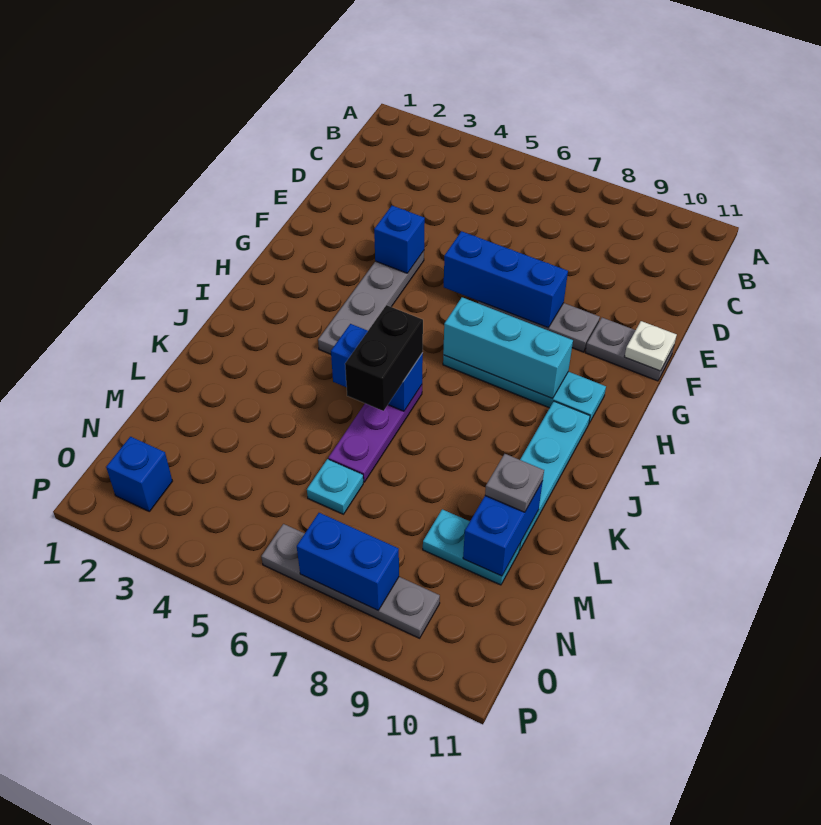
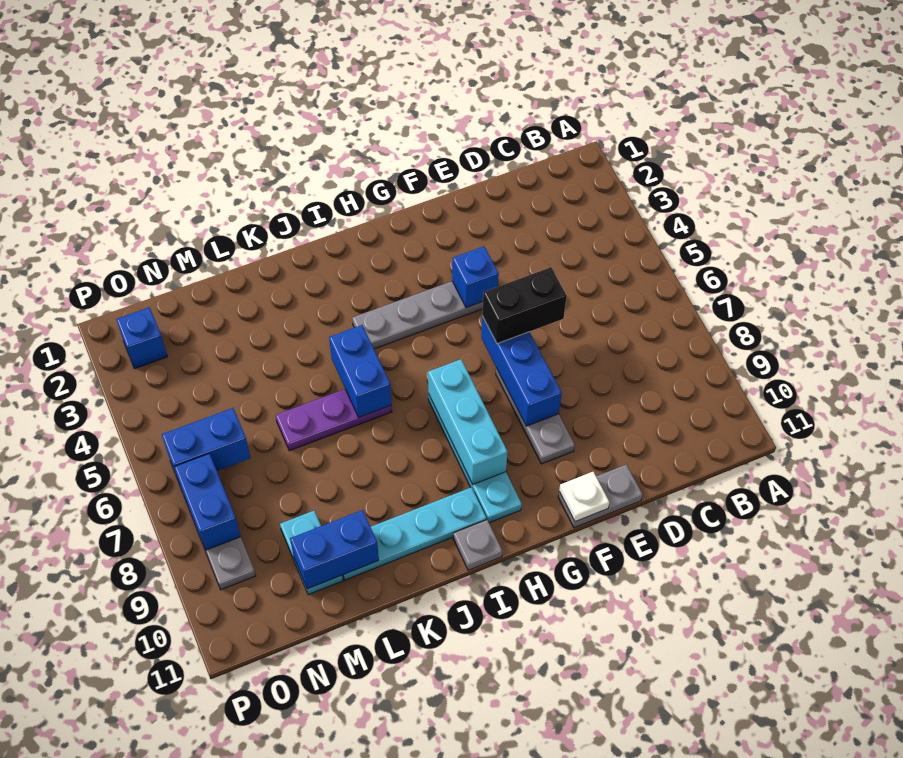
grey plate F10:F11 level 1 -> grey plate E11:F11 level 1
black brick J6:K6 level 3 -> black brick E6:F6 level 3
grey plate L10 level 3 -> grey plate I11 level 1
cyan plate M6 level 1 -> none
none -> blue brick N6:O6 level 2

